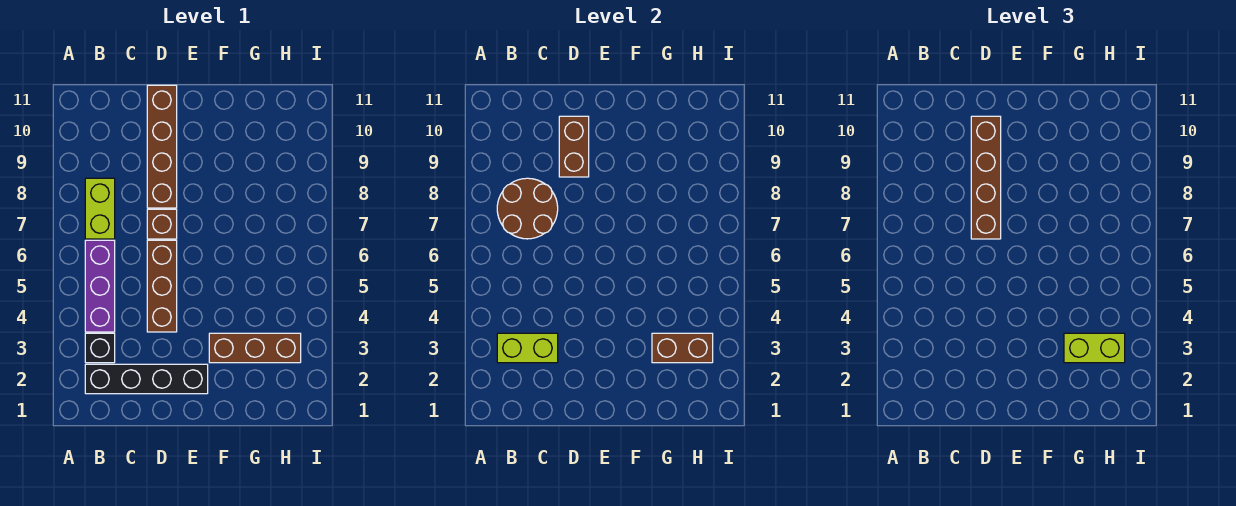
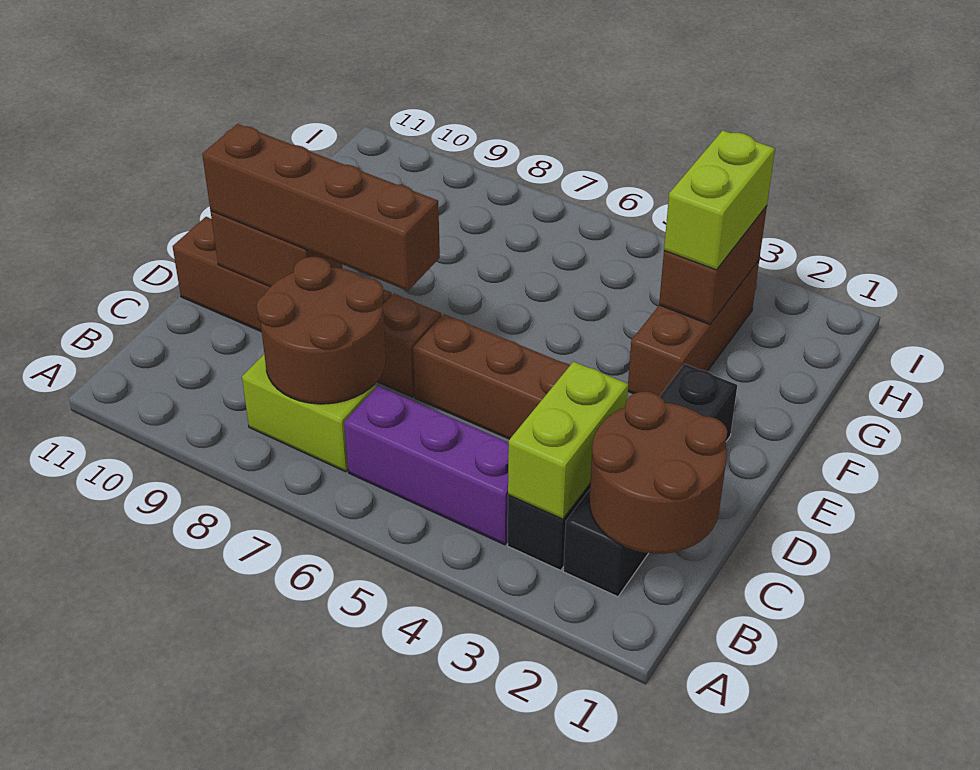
none -> brown round brick B1:C2 level 2

